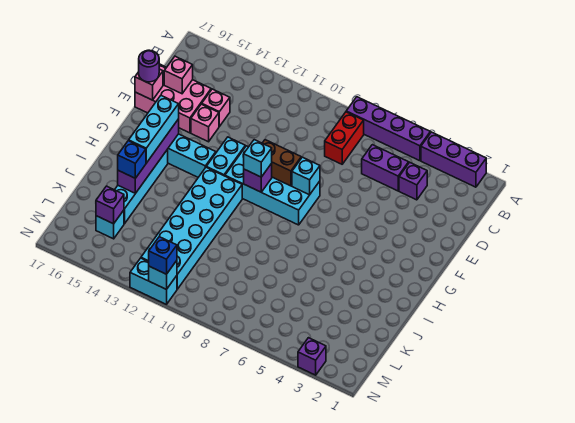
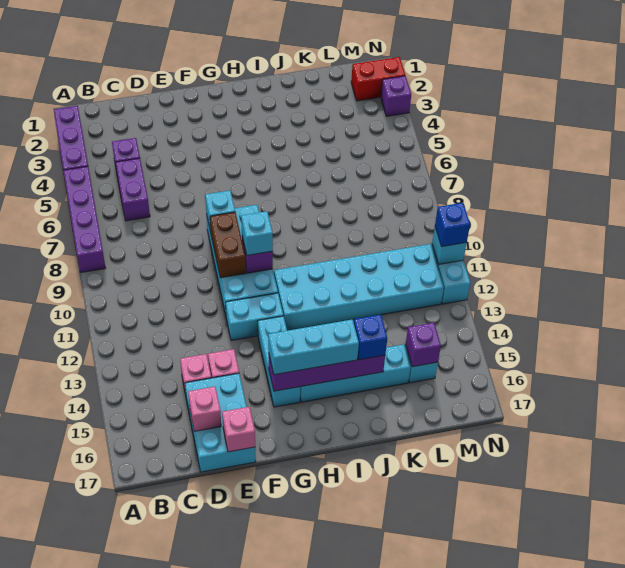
red brick B8:C8 level 1 -> red brick M2:N2 level 1
pink brick D15:E17 level 1 -> cyan brick D15:E17 level 1
purple round brick E17 level 3 -> none

